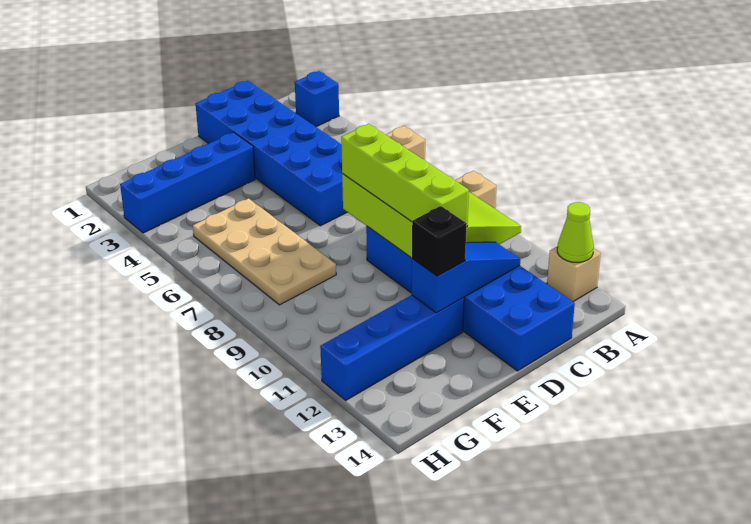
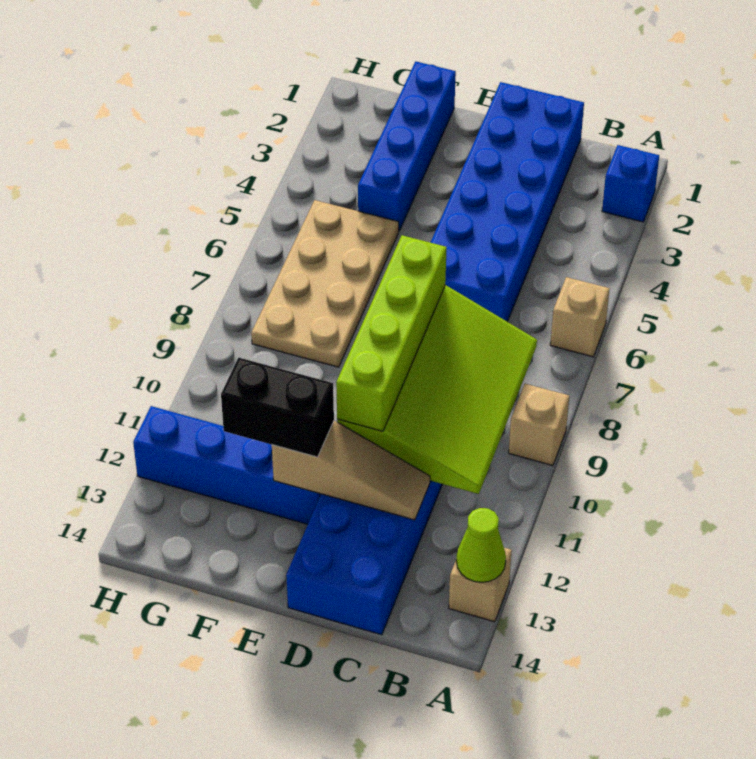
blue slope C12:E12 level 2 top E -> tan slope C12:E12 level 2 top E
blue brick E3:H3 level 1 -> blue brick F1:F4 level 1
black brick E12 level 3 -> black brick E12:F12 level 3

